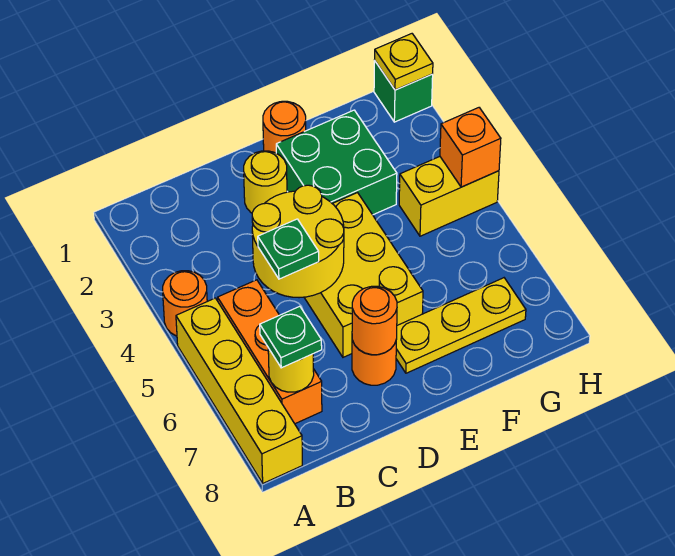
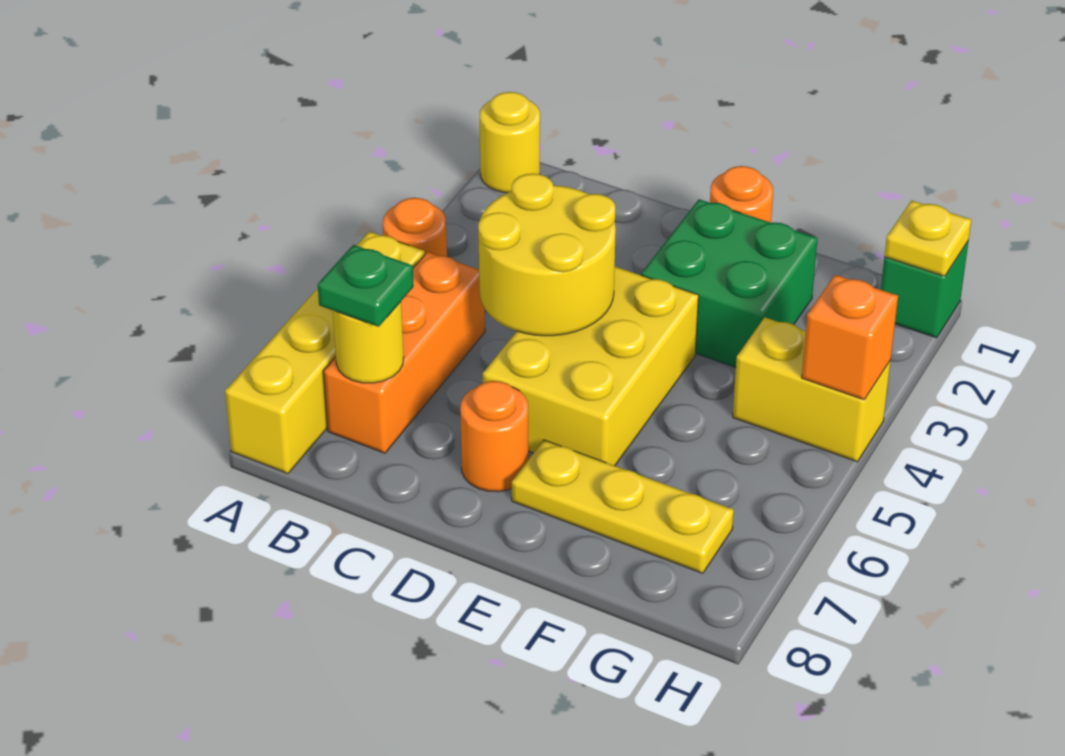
green plate C5 level 3 -> none
yellow round brick D2 level 1 -> yellow round brick A1 level 1
orange round brick D7 level 2 -> none

